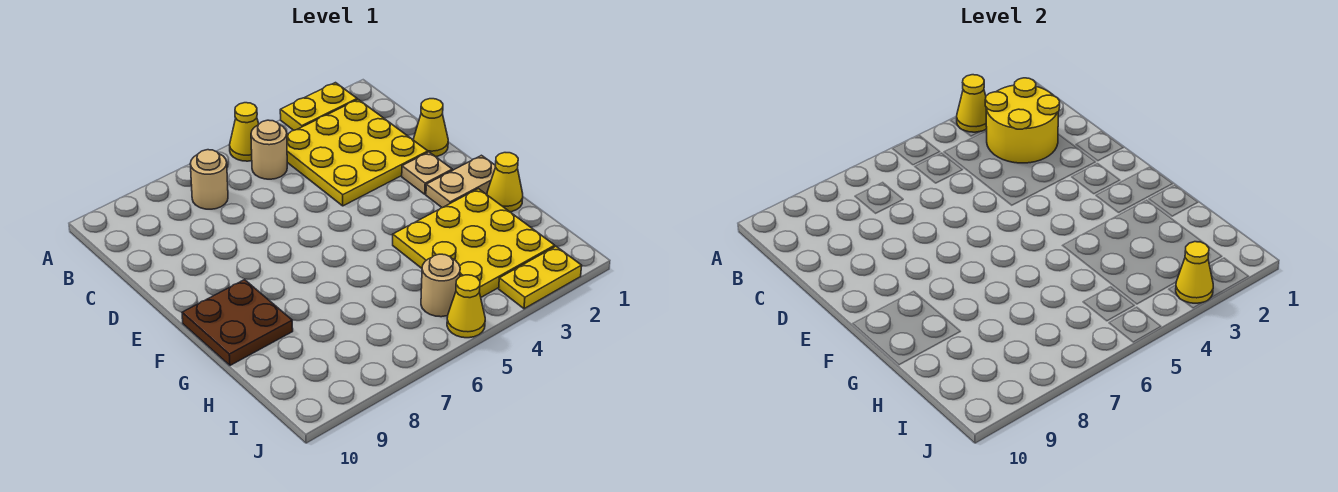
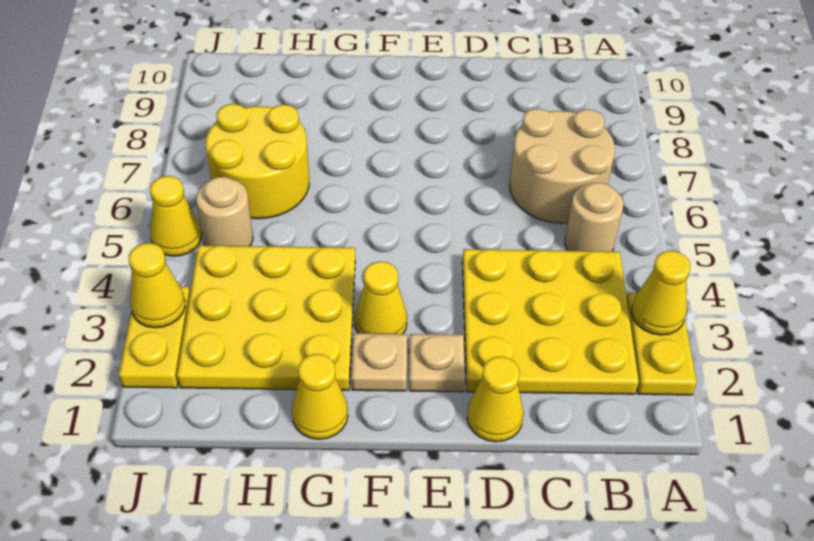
yellow cone A5 level 1 -> yellow cone F3 level 1
yellow round brick B2:C3 level 2 -> yellow round brick H6:I7 level 1
tan round brick B7 level 1 -> tan round brick B6:C7 level 1
tan plate F1:F2 level 1 -> tan plate F2 level 1
brown plate F9:G10 level 1 -> none

